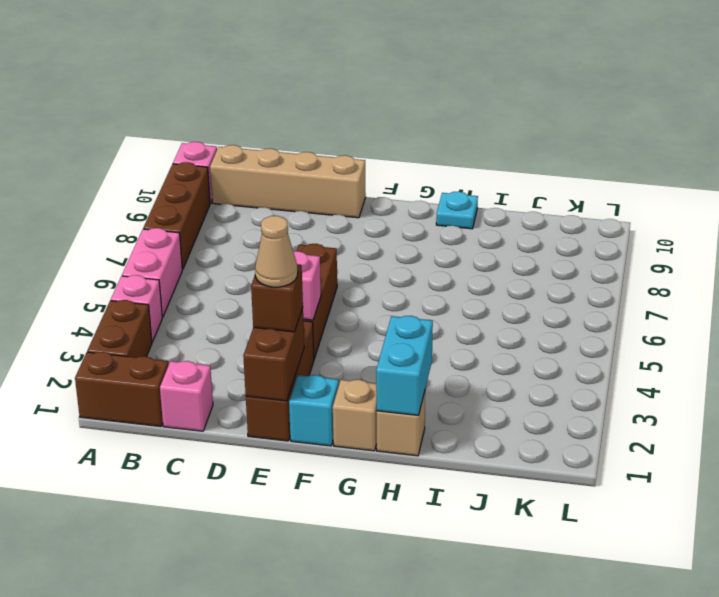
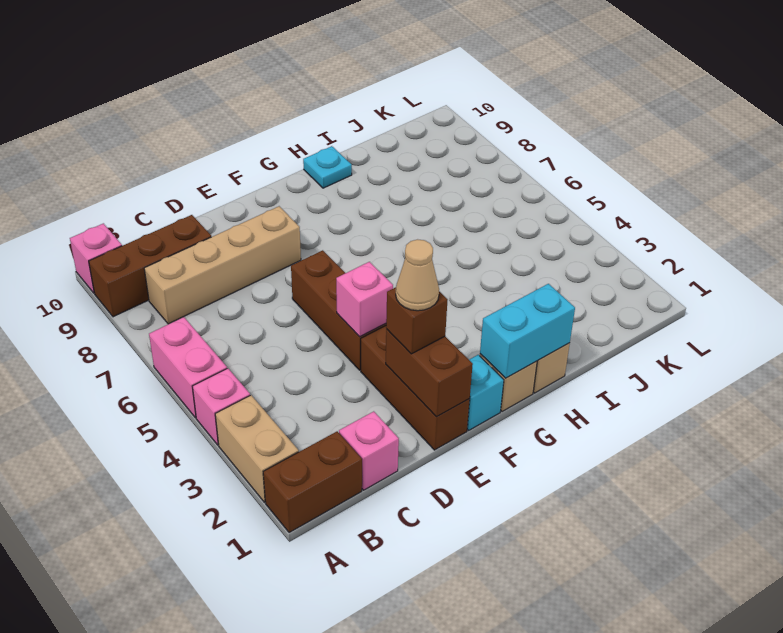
brown brick A2:A3 level 1 -> tan brick A2:A3 level 1
brown brick A7:A9 level 1 -> brown brick A9:C9 level 1
tan brick B10:E10 level 1 -> tan brick B8:E8 level 1
cyan brick H1:H2 level 2 -> cyan brick G1:H1 level 2

